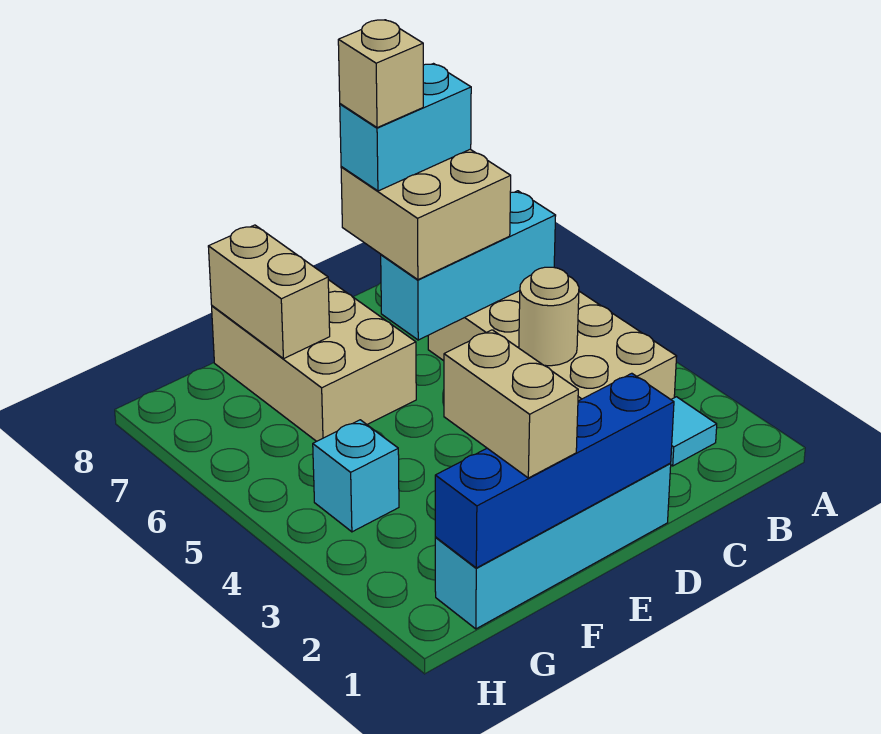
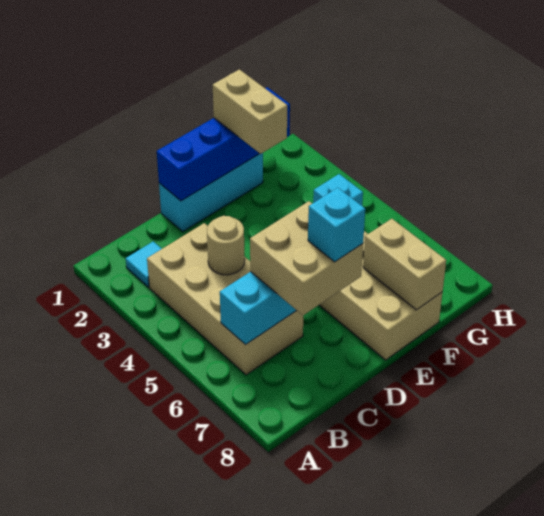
cyan brick C7:D7 level 4 -> cyan brick D7 level 4
cyan brick D1:G1 level 1 -> cyan brick D1:F1 level 1
tan brick D7 level 5 -> none

